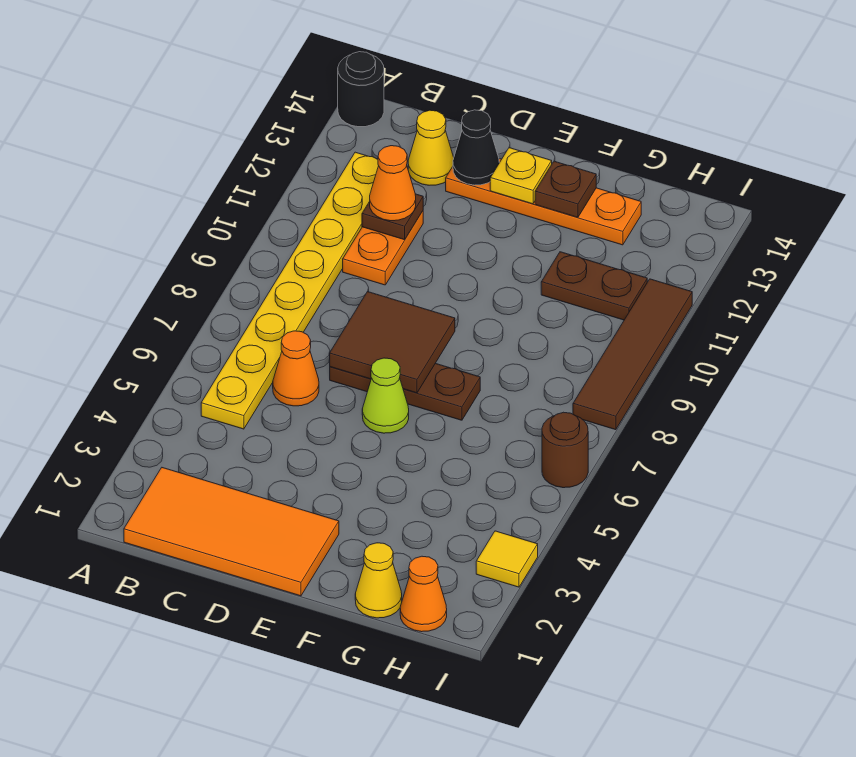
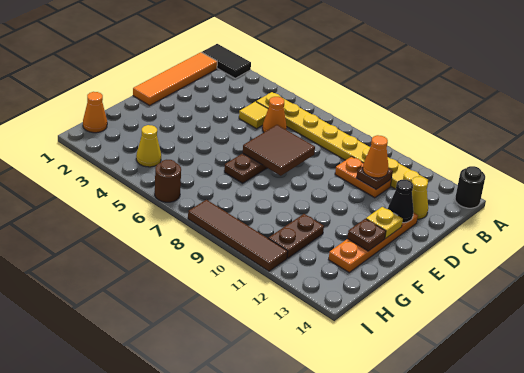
none -> black tile A1:A2 level 1
orange tile B1:E2 level 1 -> orange tile B1:E1 level 1
lime cone E6 level 1 -> none
yellow cone G1 level 1 -> yellow cone H4 level 1
yellow tile I3 level 1 -> yellow tile C5 level 1

